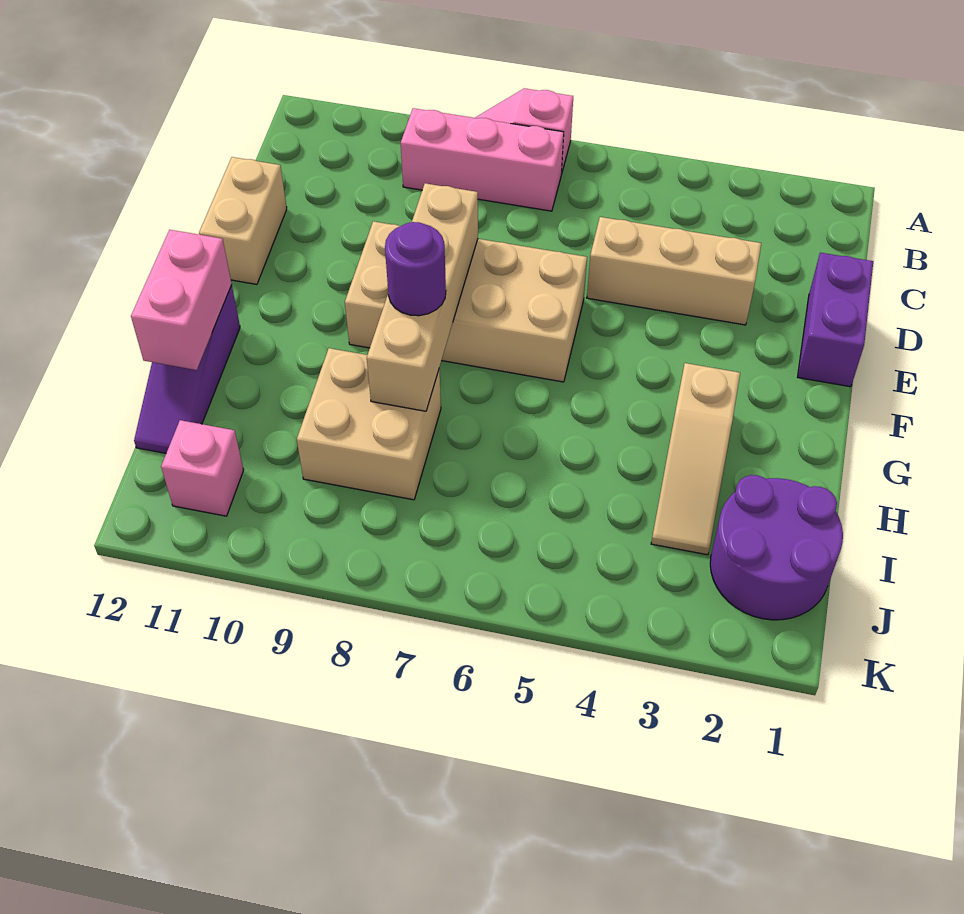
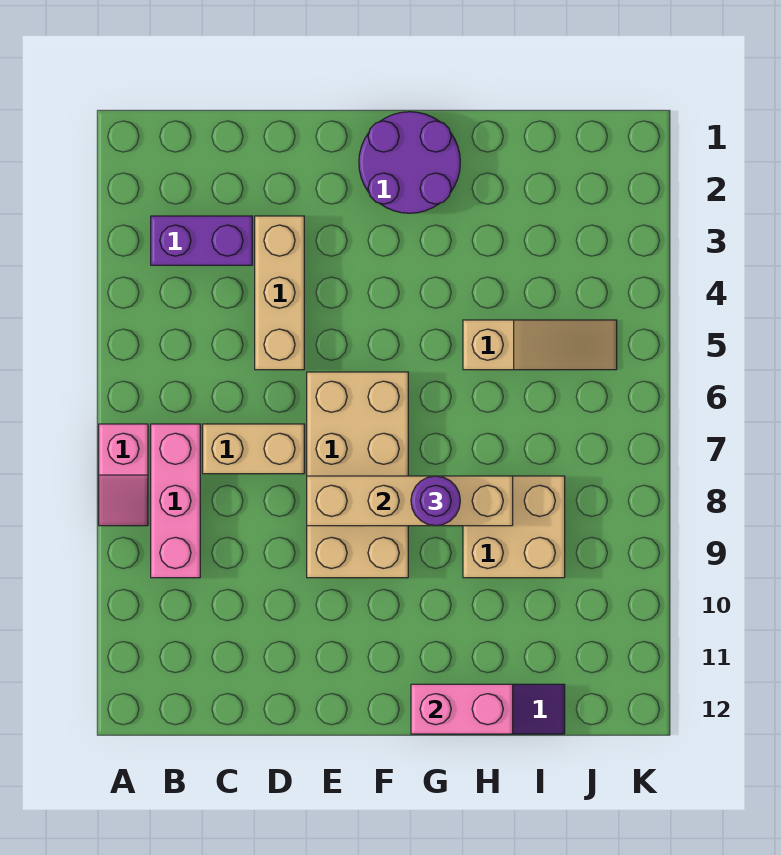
purple brick D1:E1 level 1 -> purple brick B3:C3 level 1
tan brick D12:E12 level 1 -> tan brick C7:D7 level 1
tan slope G3:I3 level 1 top G -> tan slope H5:J5 level 1 top H
purple round brick I1:J2 level 1 -> purple round brick F1:G2 level 1
pink brick J11 level 1 -> none

